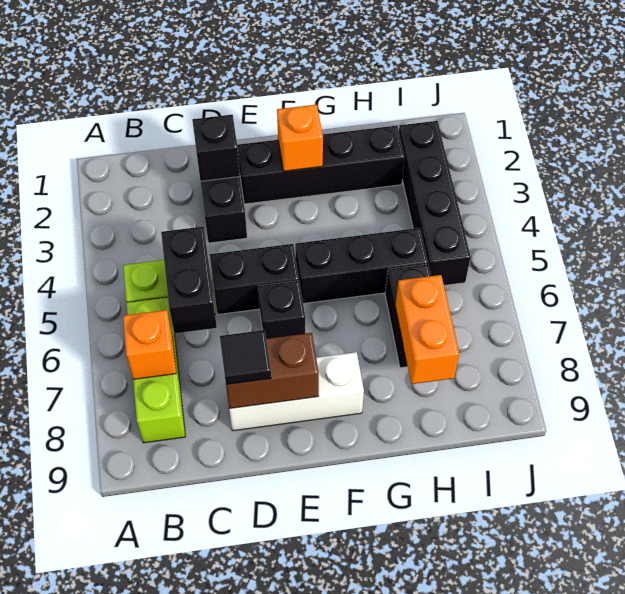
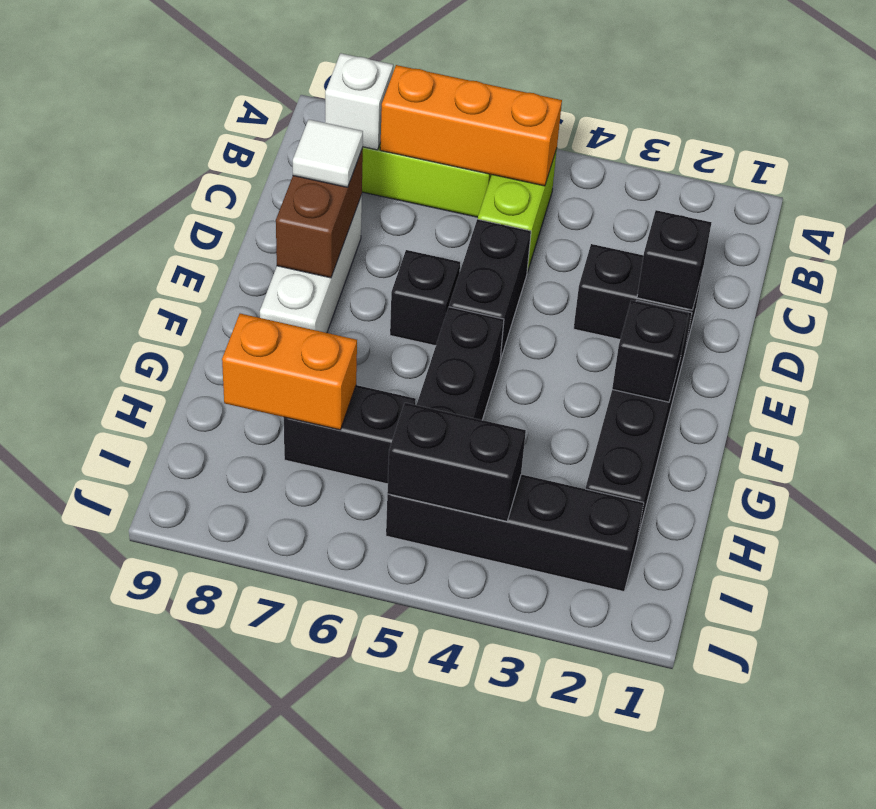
orange brick B7 level 2 -> orange brick B5:B7 level 2
none -> white brick B8 level 2
black brick C5:C6 level 2 -> black brick I4:I5 level 2
black tile D8 level 3 -> white tile D8 level 3
orange brick F2 level 2 -> black brick F2 level 2

